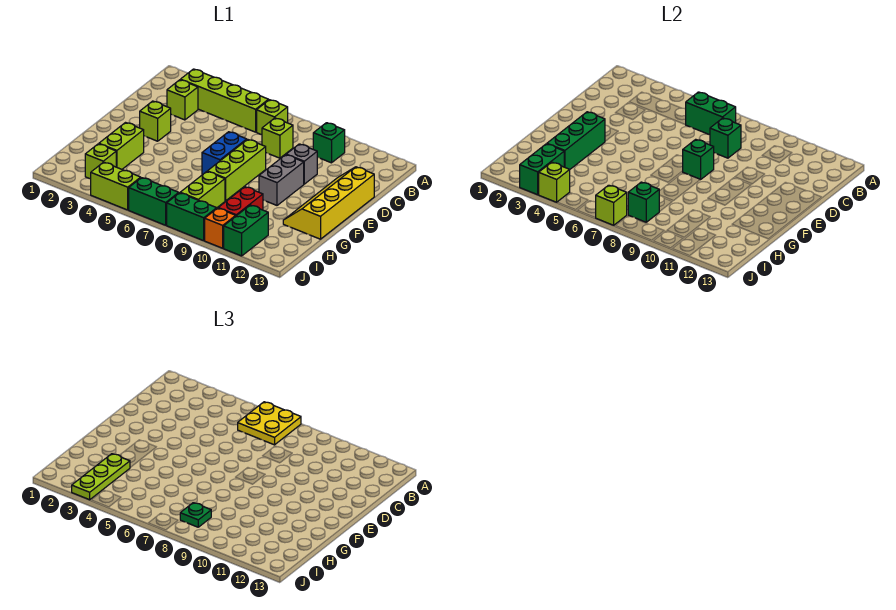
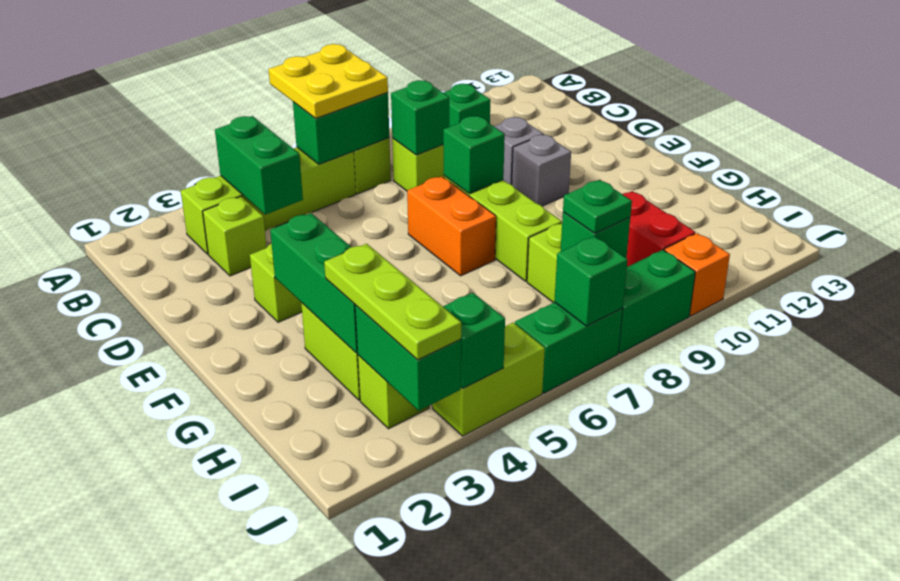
yellow slope D12:G13 level 1 top 13 -> none
blue brick E7:F7 level 1 -> orange brick E7:F7 level 1
grey brick E10:F10 level 1 -> grey brick E10 level 1
green brick I11:J11 level 1 -> green brick B4:C4 level 2
lime brick J4 level 2 -> green brick J4 level 2
lime brick J7 level 2 -> green brick J7 level 2

